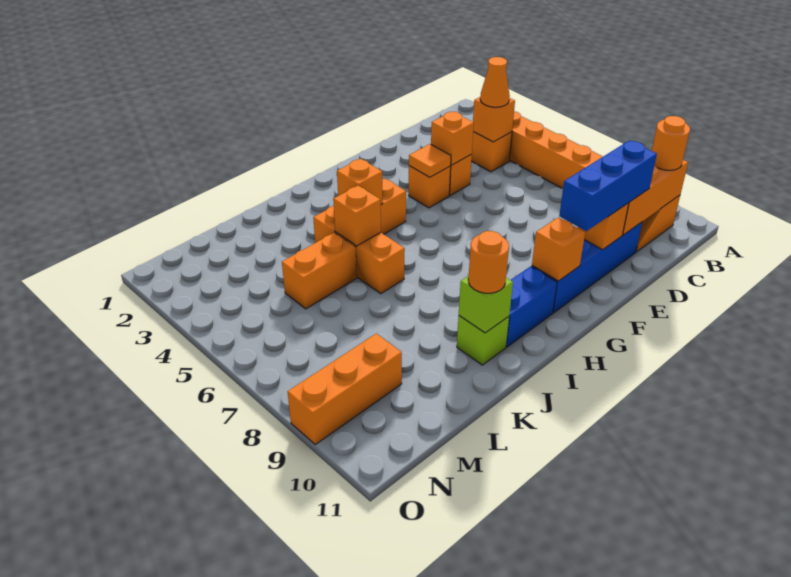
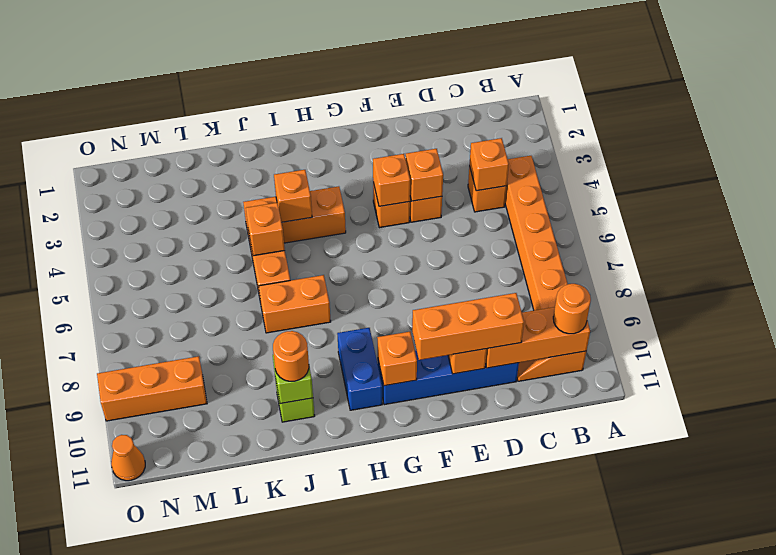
orange cone C4 level 3 -> orange cone O11 level 1
blue brick D10:F10 level 3 -> orange brick D10:F10 level 3
orange tile F4 level 2 -> orange brick F4 level 2
blue brick H10:I10 level 1 -> blue brick H9:H10 level 1
orange brick K5:L5 level 1 -> orange brick I7:J7 level 1

